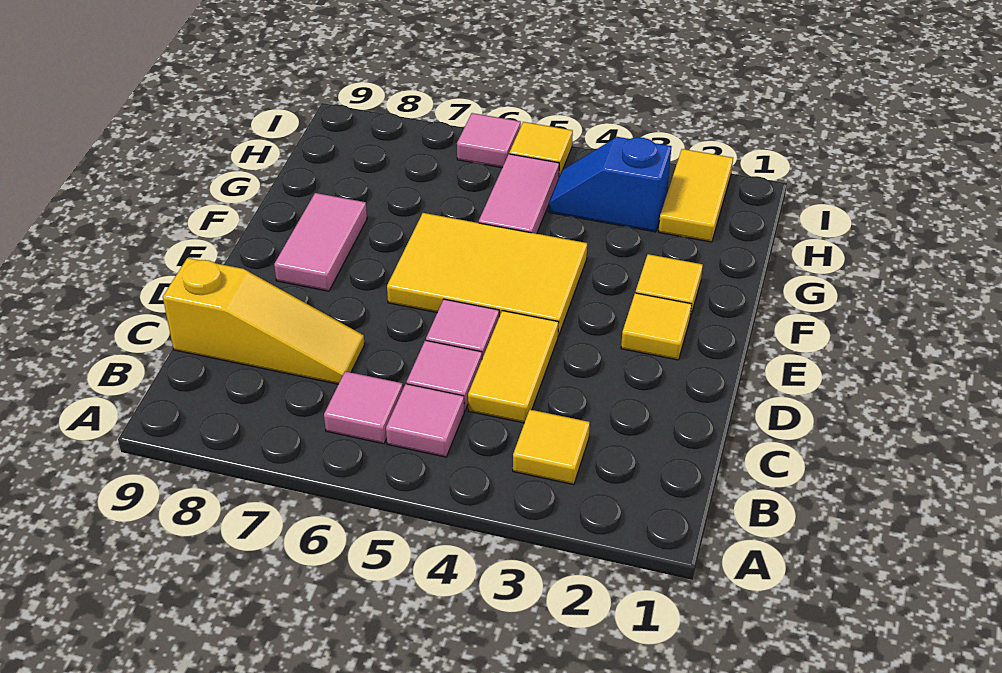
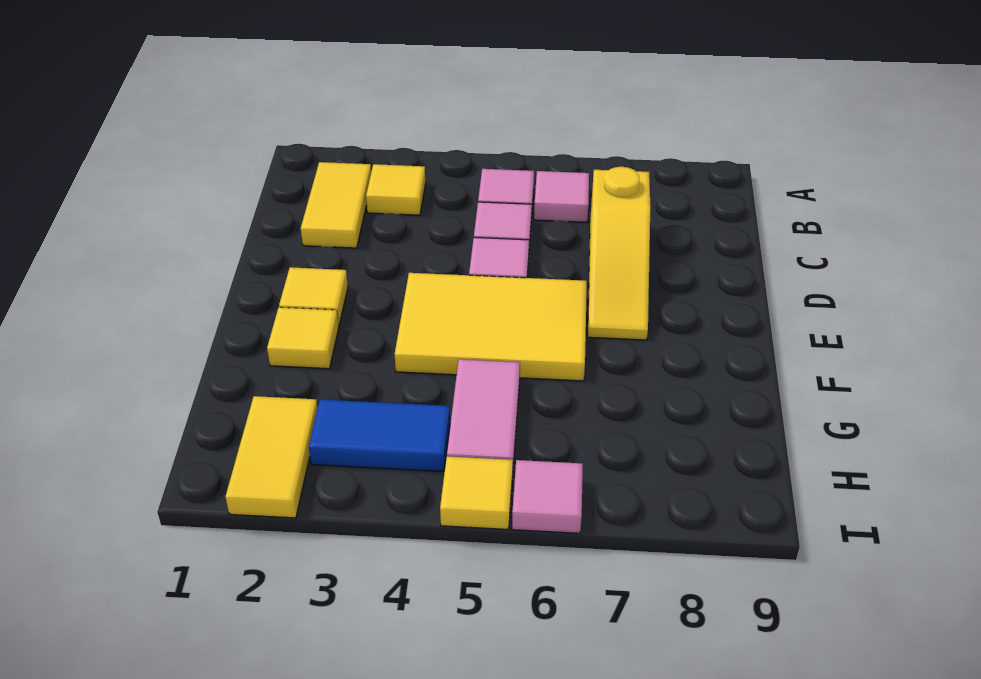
yellow tile C4:D4 level 1 -> yellow tile B2:C2 level 1
yellow slope C7:C9 level 1 top 9 -> yellow slope C7:E7 level 1 top C
pink tile E8:F8 level 1 -> none
blue slope H3:H4 level 1 top 3 -> blue tile H3:H4 level 1

